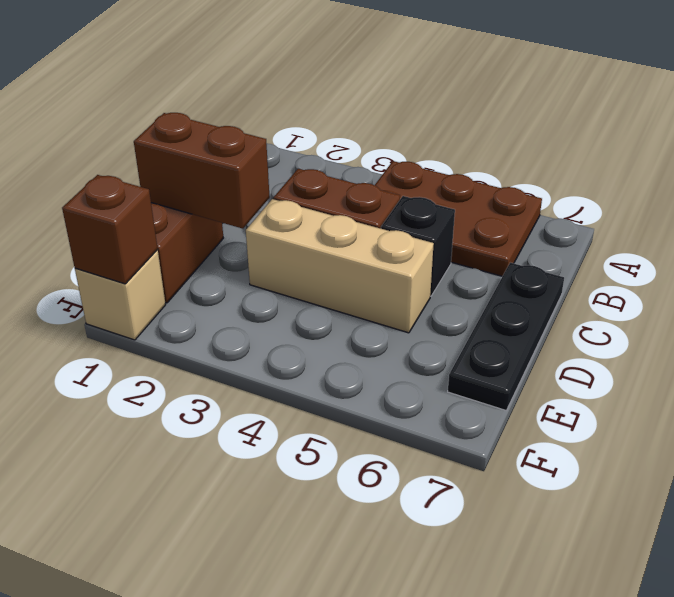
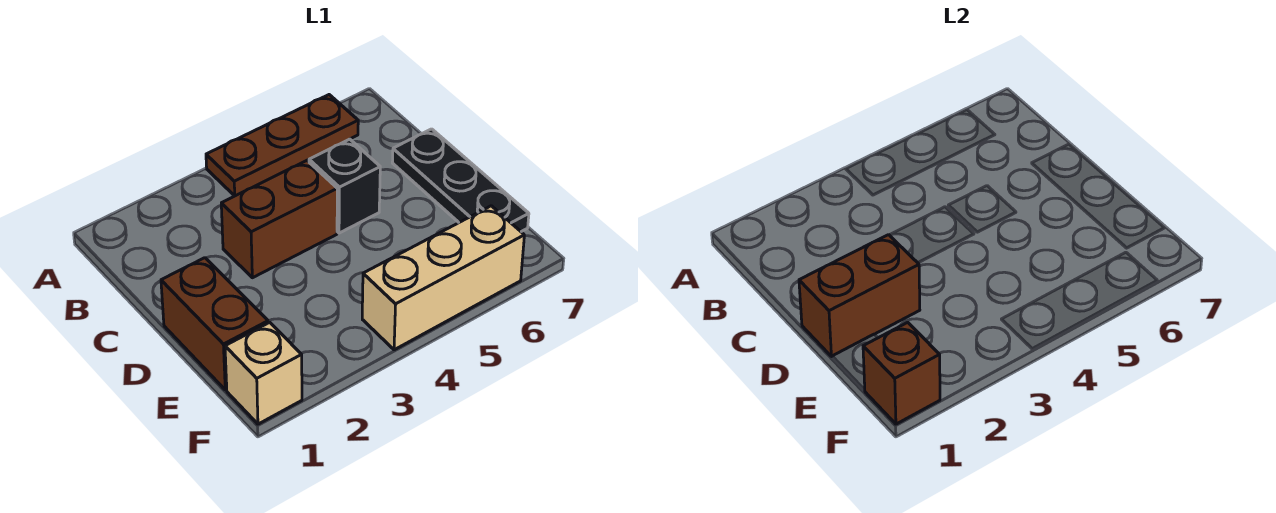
brown plate A4:B6 level 1 -> brown plate A4:A6 level 1
tan brick D3:D5 level 1 -> tan brick F4:F6 level 1

